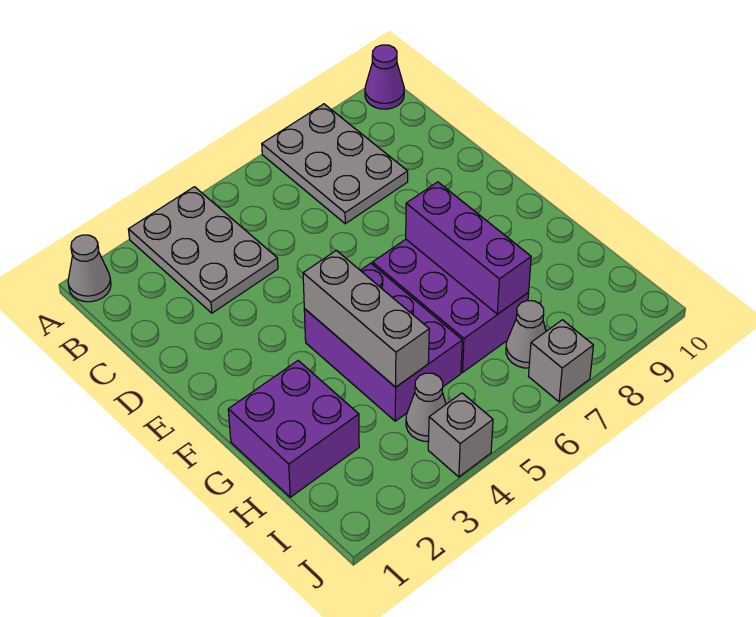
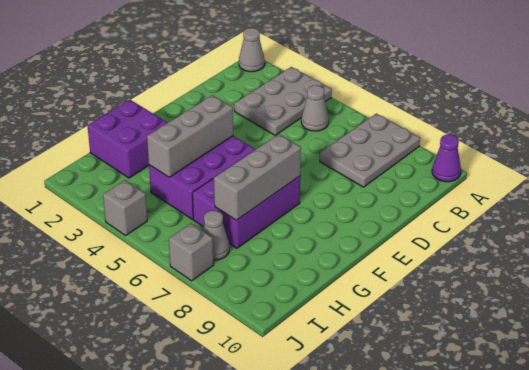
purple brick F7:H7 level 2 -> grey brick F7:H7 level 2
grey cone I4 level 1 -> grey cone B5 level 1

